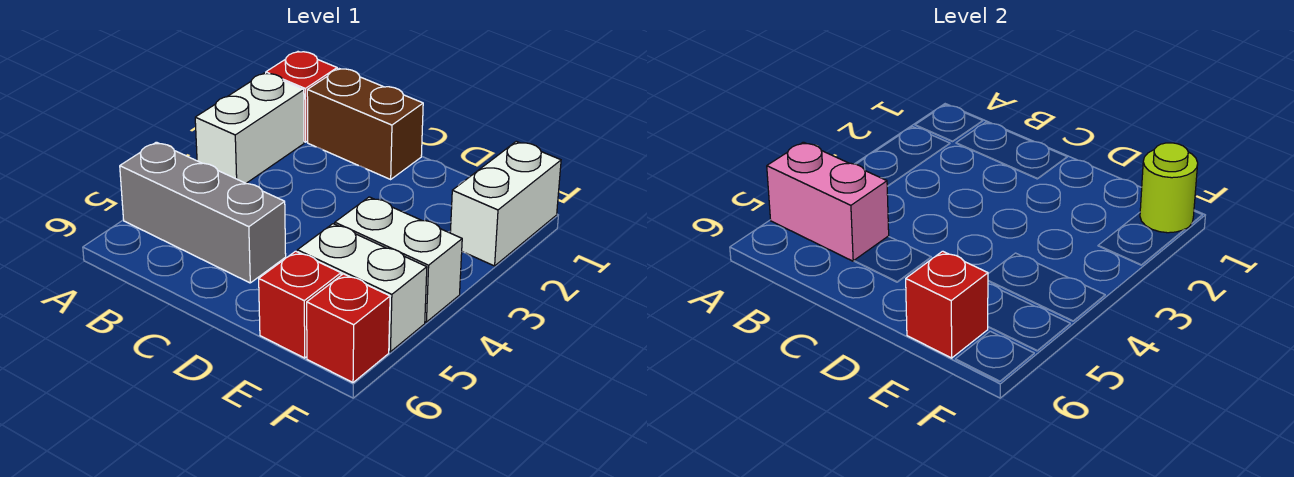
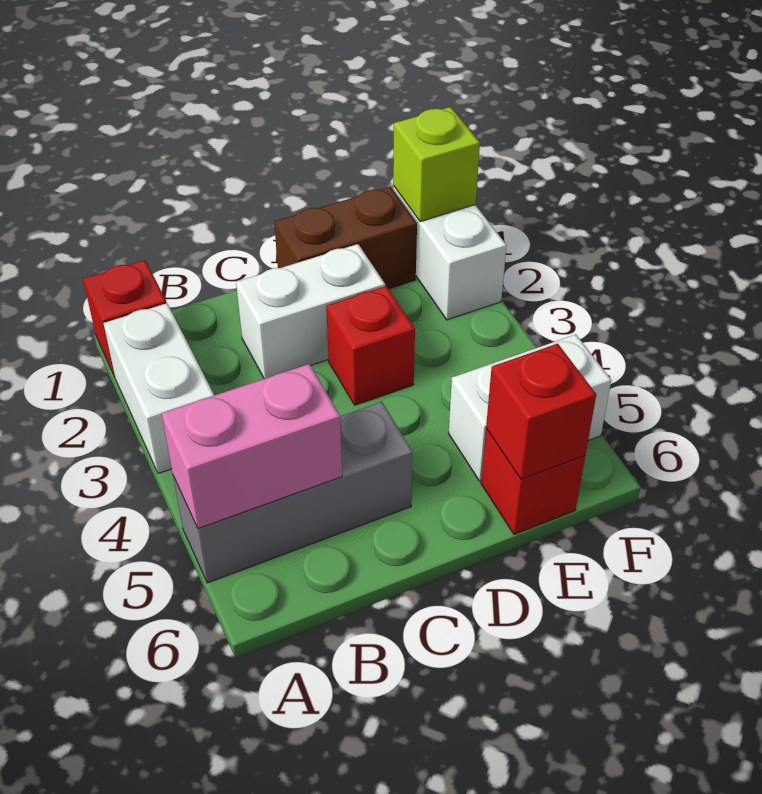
brown brick B1:C1 level 1 -> brown brick D1:E1 level 1
white brick E4:F4 level 1 -> white brick C2:D2 level 1
lime round brick F1 level 2 -> lime brick F1 level 2
red brick F6 level 1 -> red brick D3 level 1

